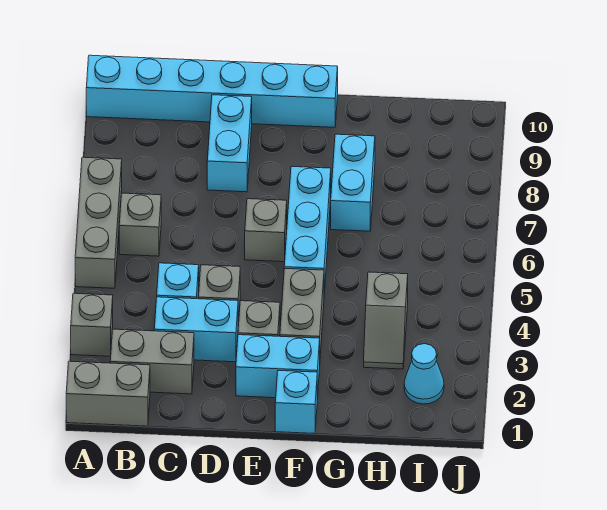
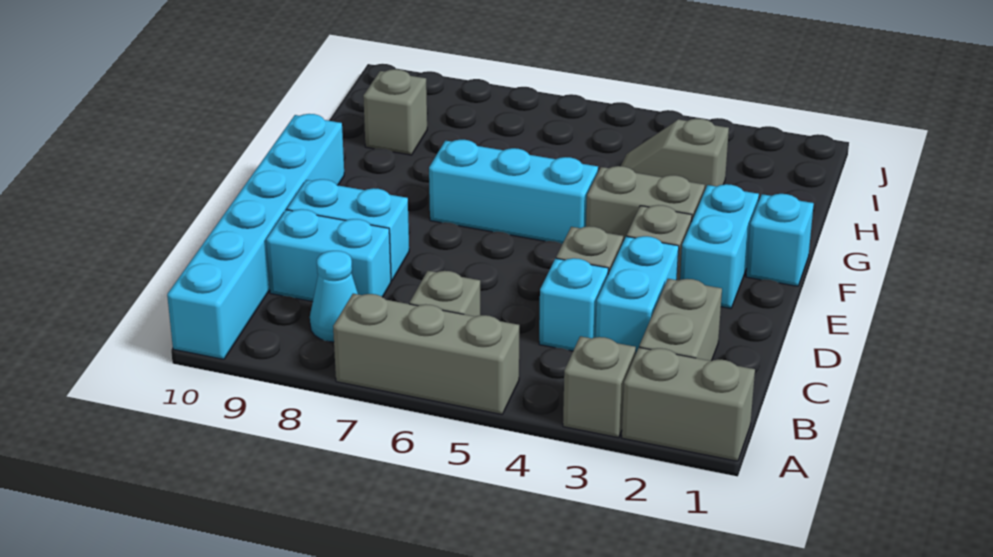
grey brick A1:B1 level 1 -> grey brick A1:A2 level 1
grey brick E6 level 1 -> grey brick H9 level 1
cyan brick G7:G8 level 1 -> cyan brick C8:C9 level 1
grey slope H3:H4 level 1 top 4 -> grey slope H3:H4 level 1 top 3
cyan cone I2 level 1 -> cyan cone B8 level 1

